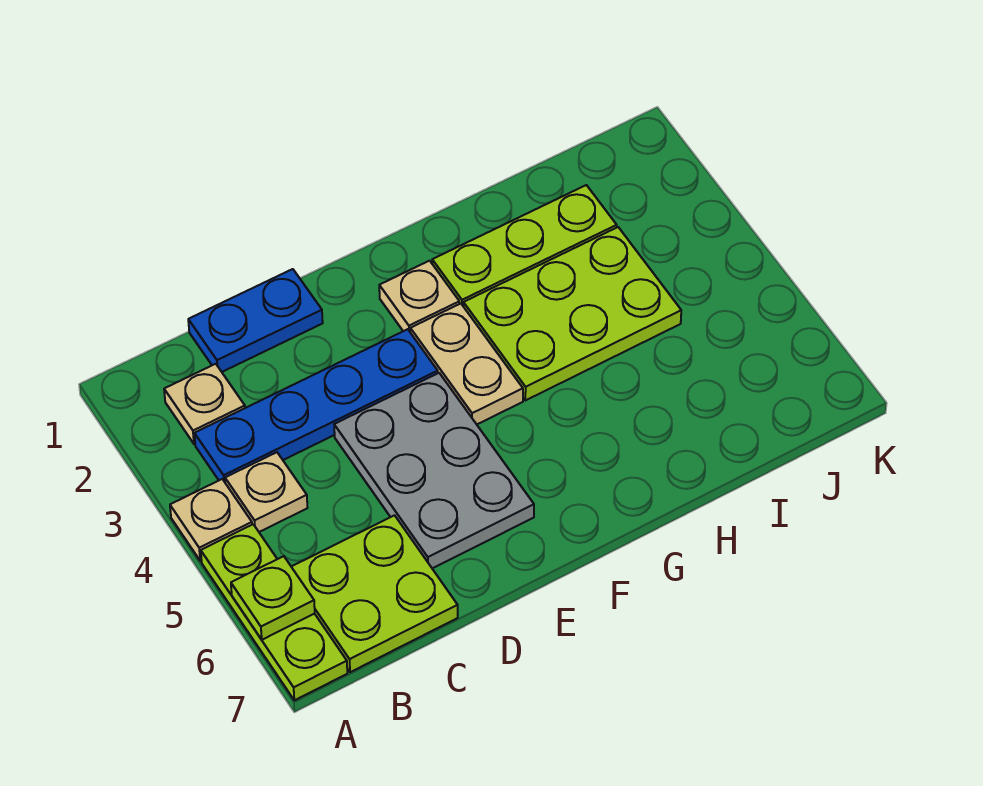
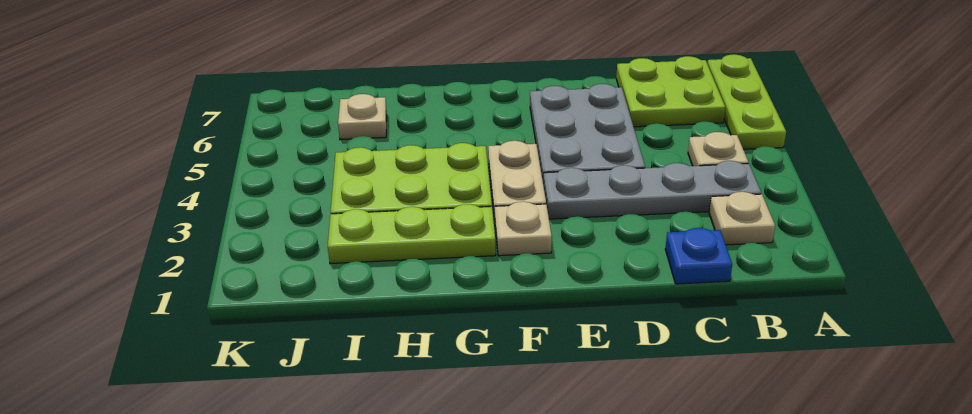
tan plate A4 level 1 -> tan plate I6 level 1
lime plate A6 level 2 -> none
blue plate B3:E3 level 1 -> grey plate B3:E3 level 1
blue plate C1:D1 level 1 -> blue plate C1 level 1

